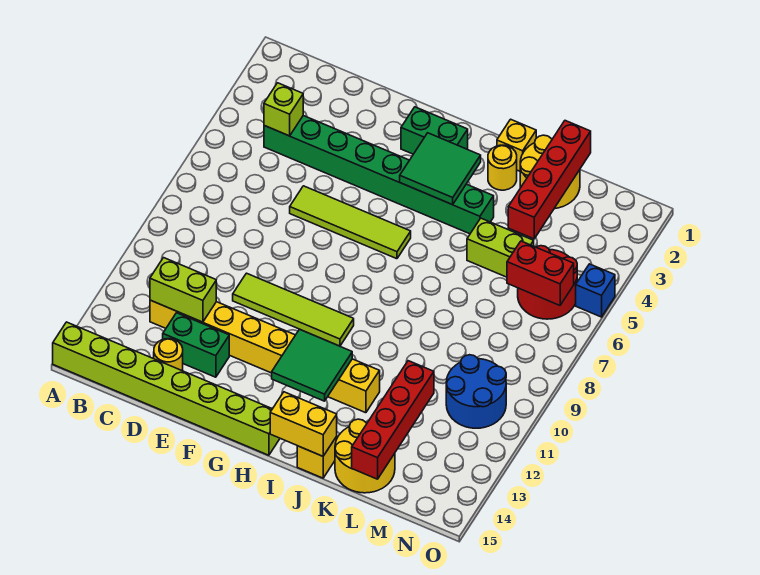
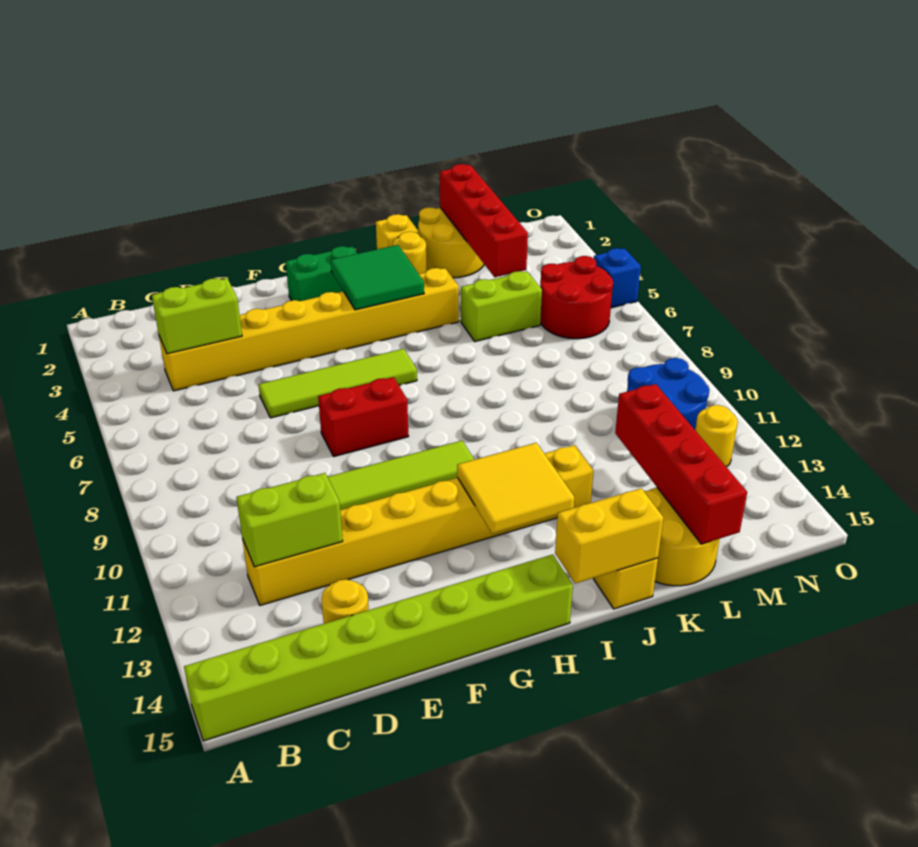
green brick C4:J4 level 1 -> yellow brick C4:J4 level 1
lime brick C4 level 2 -> lime brick C4:D4 level 2
green brick D13:E13 level 1 -> none
green tile H12:I13 level 2 -> yellow tile H12:I13 level 2
red brick M6:N6 level 2 -> red brick F8:G8 level 1
none -> yellow round brick N12 level 1

